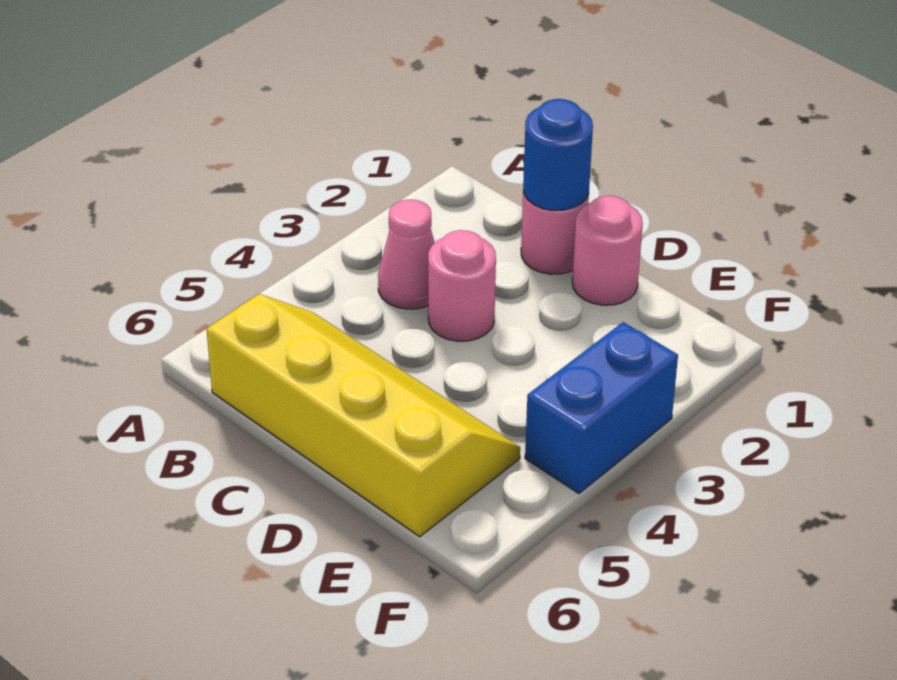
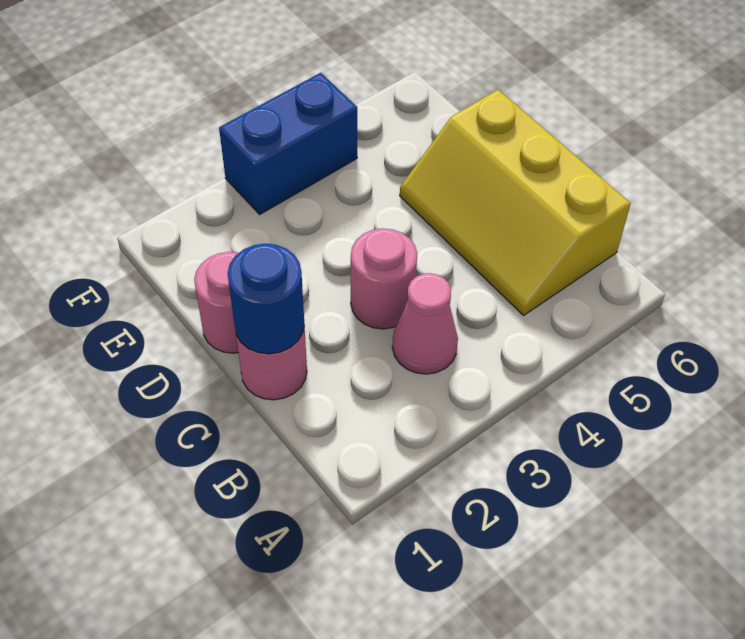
yellow slope B5:E6 level 1 top 6 -> yellow slope B5:D6 level 1 top 6

